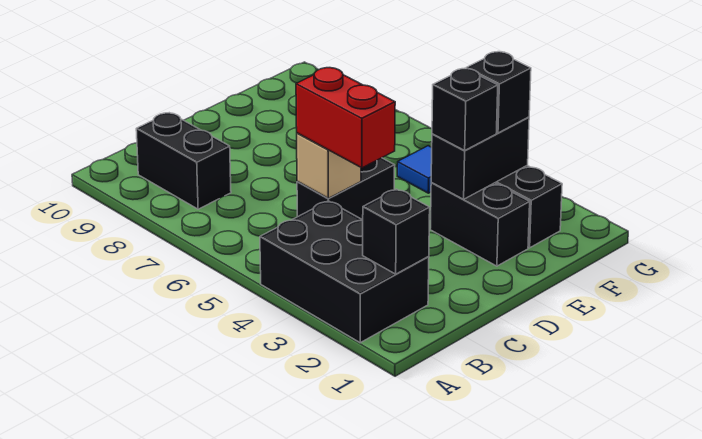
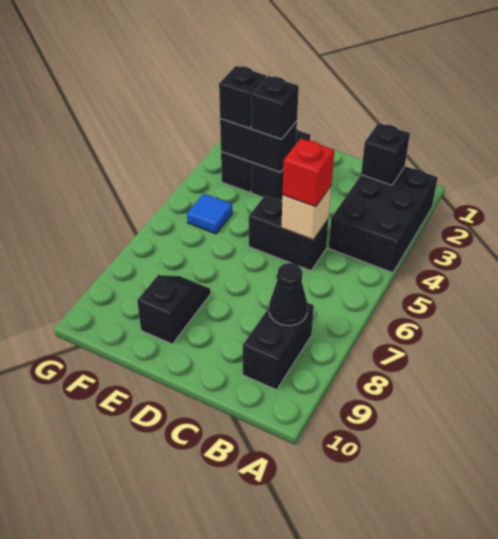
none -> black cone B8 level 2
red brick C4:C5 level 3 -> red brick C5 level 3
none -> black slope E8:E9 level 1 top 9

